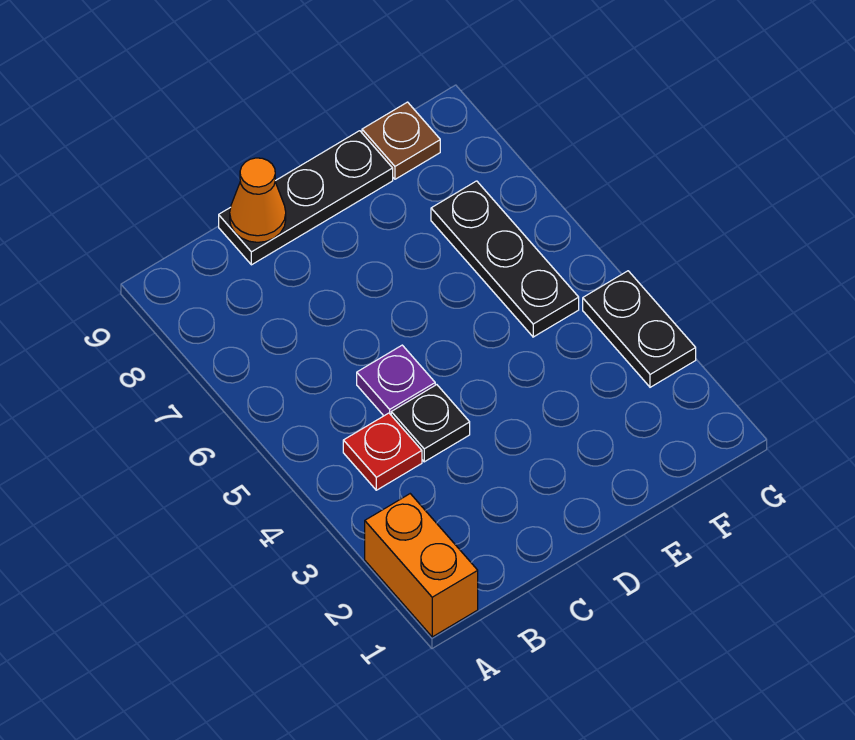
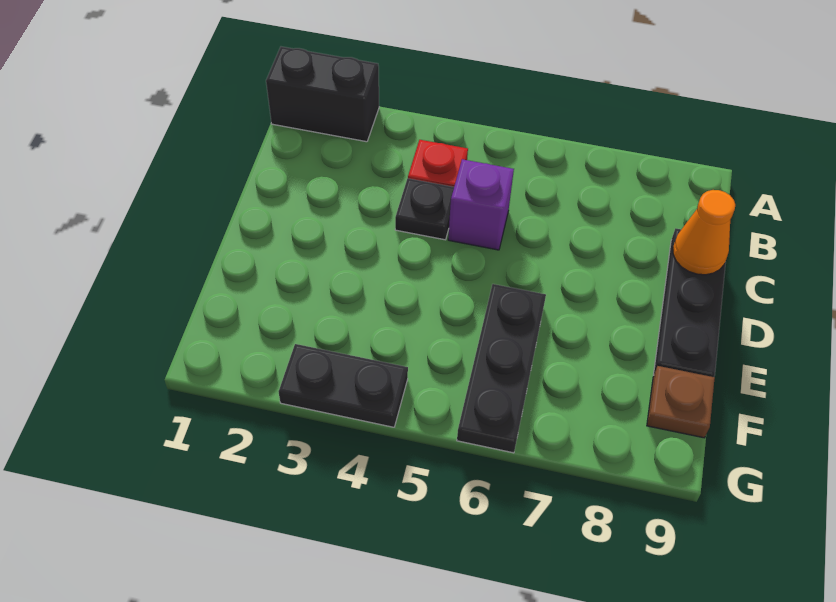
orange brick A1:A2 level 1 -> black brick A1:A2 level 1
purple plate C5 level 1 -> purple brick C5 level 1
black plate F5:F7 level 1 -> black plate E6:G6 level 1

